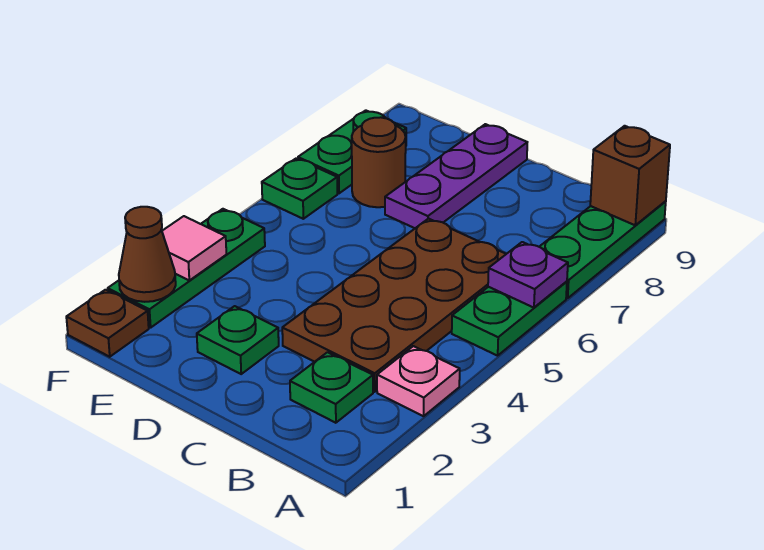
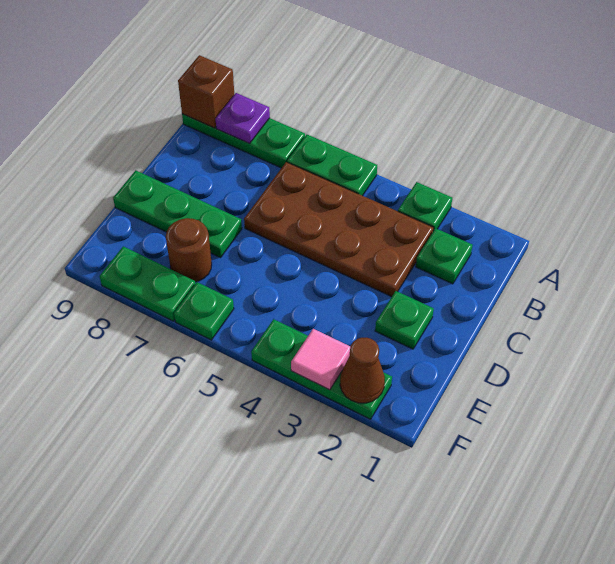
pink plate A3 level 1 -> green plate A3 level 1
purple plate A6 level 2 -> purple plate A8 level 2
purple plate D7:D9 level 1 -> green plate D7:D9 level 1
brown plate F1 level 1 -> none

